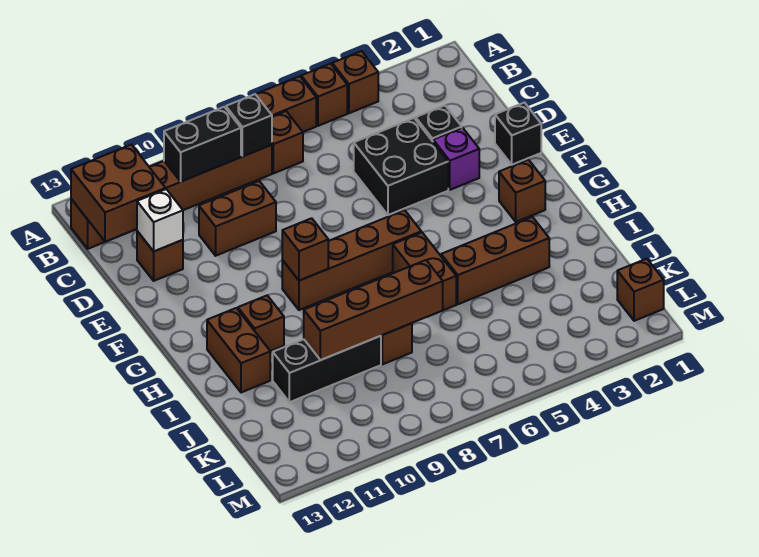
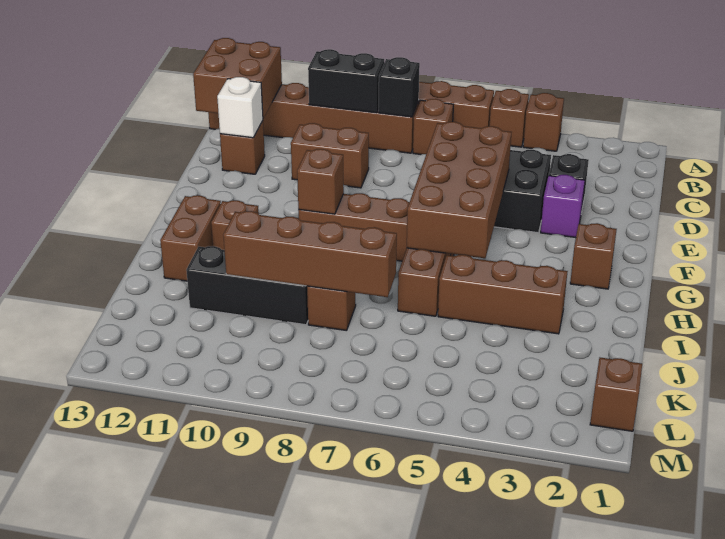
black brick E1 level 1 -> none
none -> brown brick E5:H6 level 2

